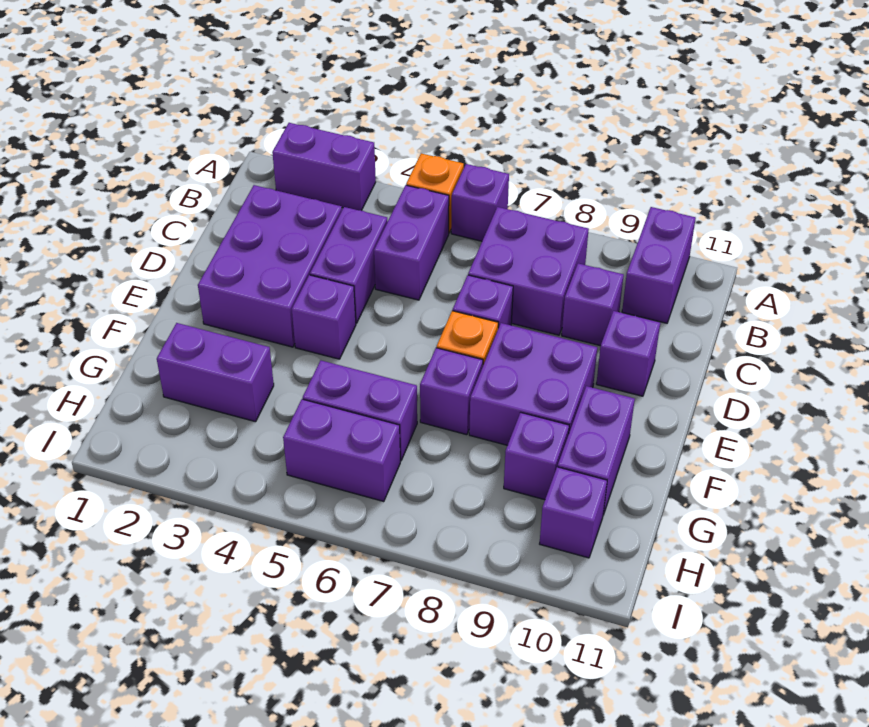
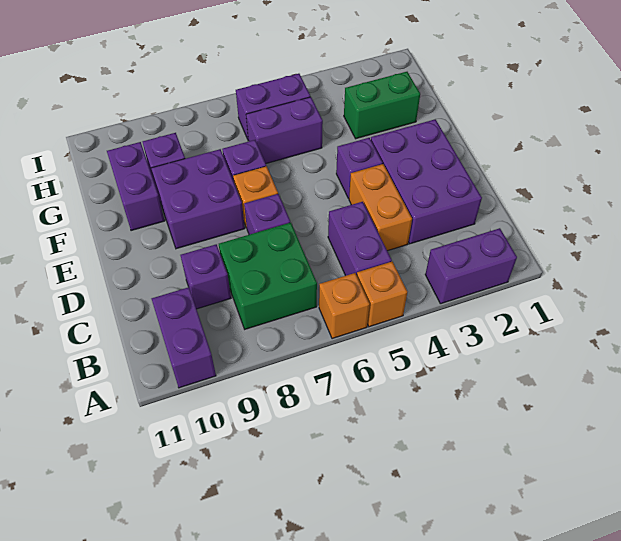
purple brick A6 level 1 -> orange brick A6 level 1
purple brick B7:C8 level 1 -> green brick B7:C8 level 1
purple brick C4:D4 level 1 -> orange brick C4:D4 level 1
purple brick D10 level 1 -> none
purple brick G2:G3 level 1 -> green brick G2:G3 level 1
purple brick H10 level 1 -> none

